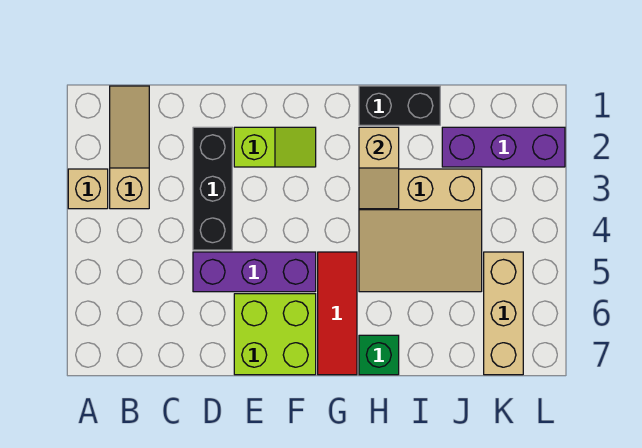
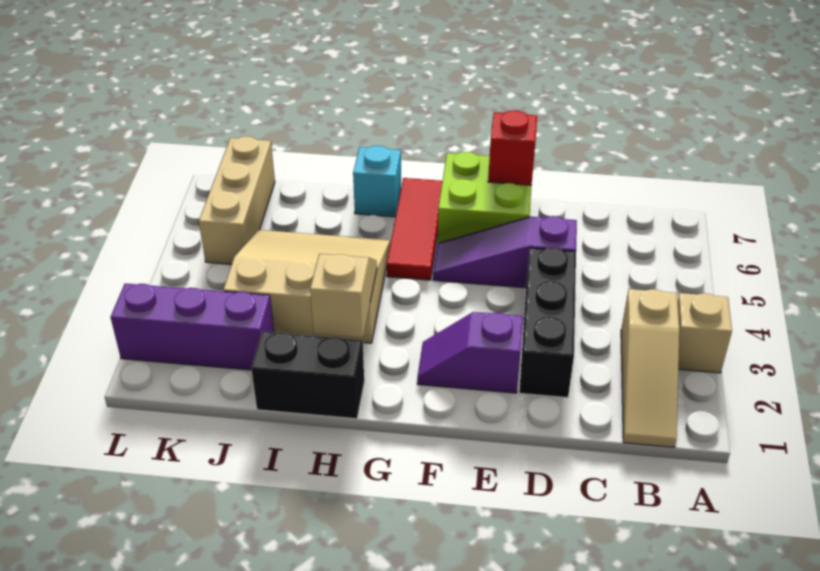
purple brick D5:F5 level 1 -> purple slope D5:F5 level 1 top D
lime slope E2:F2 level 1 top E -> purple slope E2:F2 level 1 top E
none -> red brick E7 level 2
green brick H7 level 1 -> cyan brick H7 level 1

